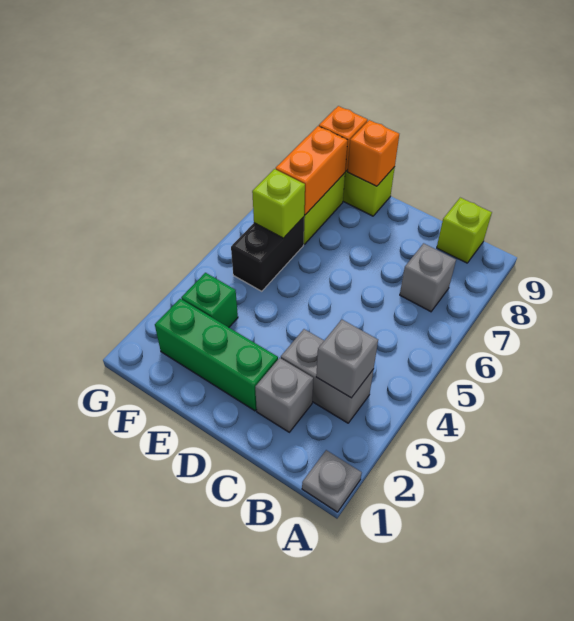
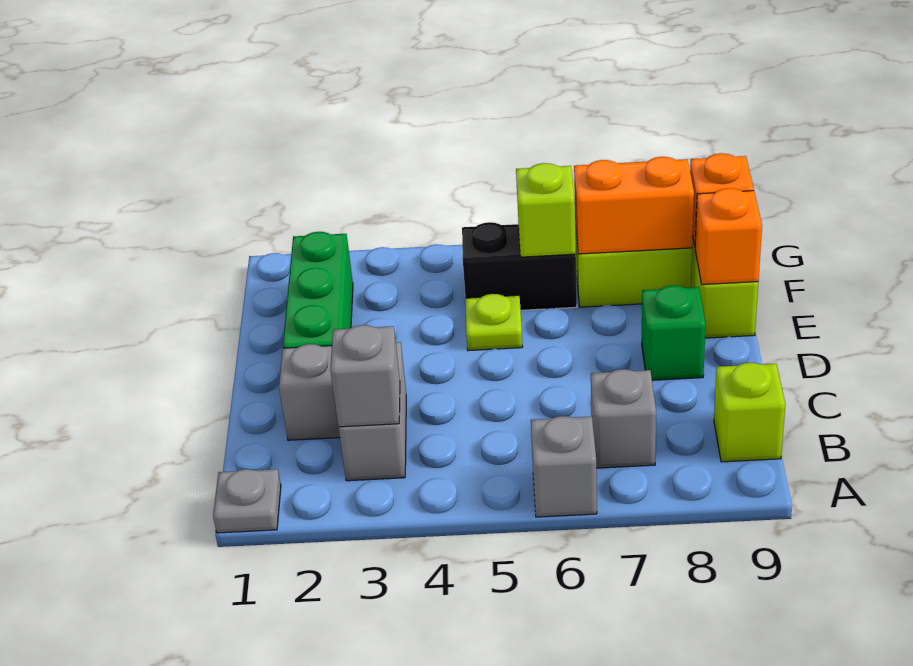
none -> grey brick A6 level 1
none -> lime plate E5 level 1
green brick F3 level 1 -> green brick D8 level 1

